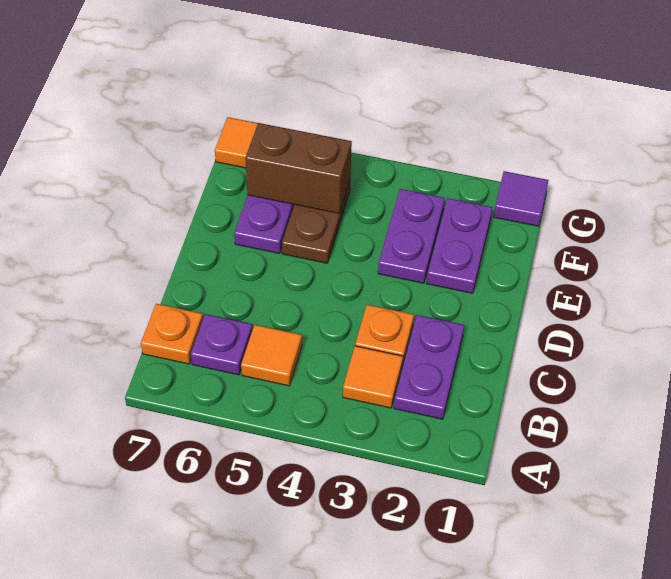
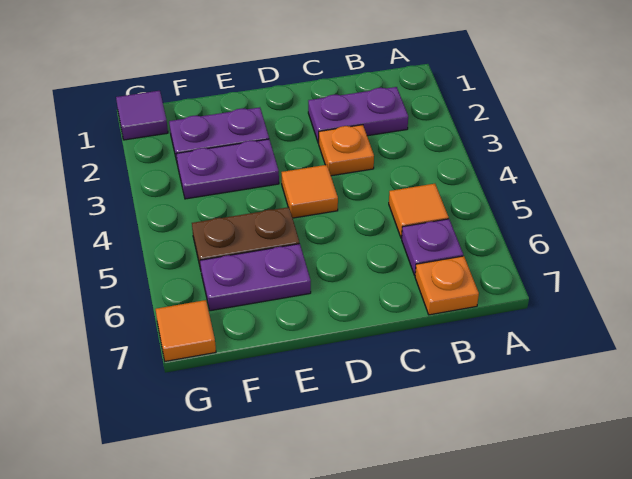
orange tile B3 level 1 -> orange tile D4 level 1
brown brick F5:F6 level 2 -> none

